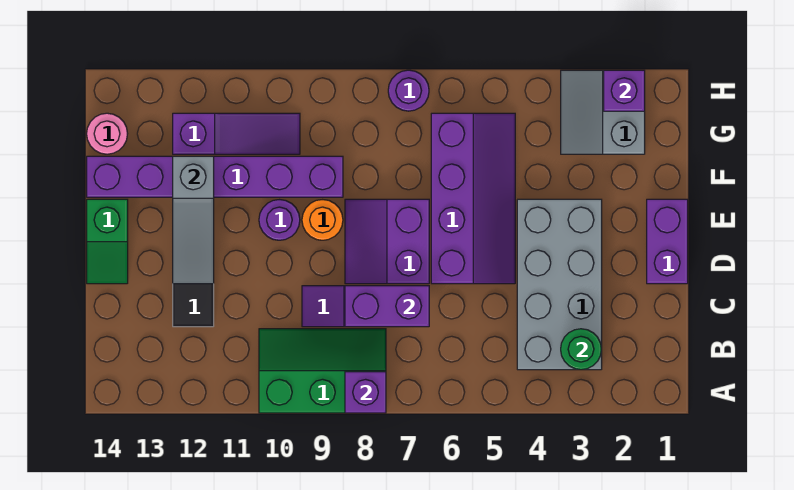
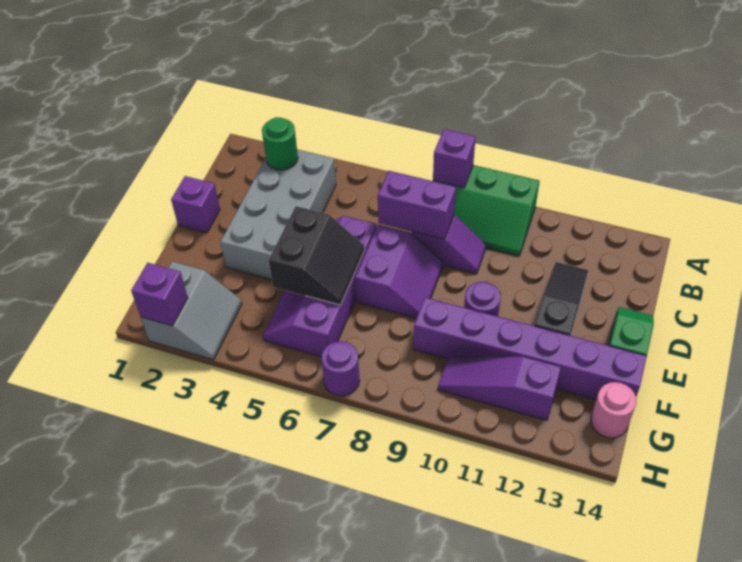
purple brick D1:E1 level 1 -> purple brick D1 level 1
grey slope D12:F12 level 2 top F -> none
none -> black slope E5:F6 level 2 top 5
orange round brick E9 level 1 -> none

